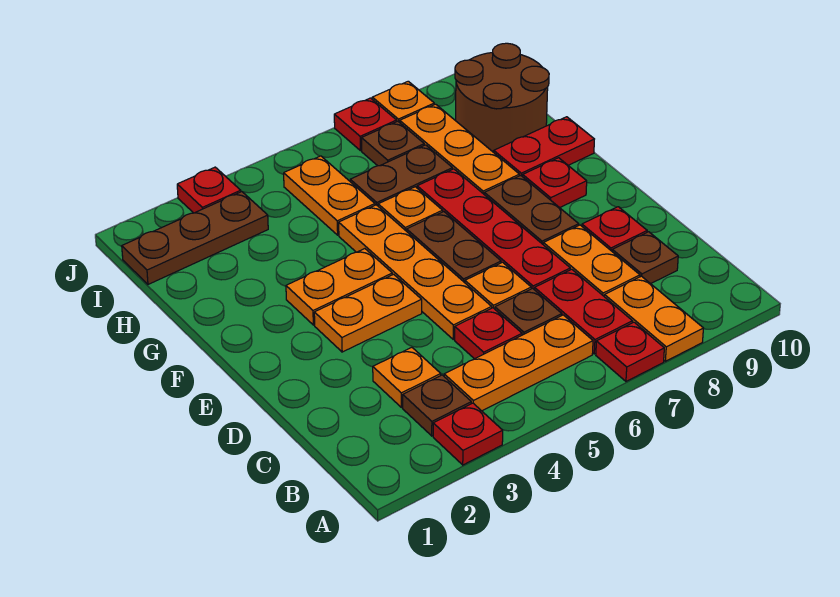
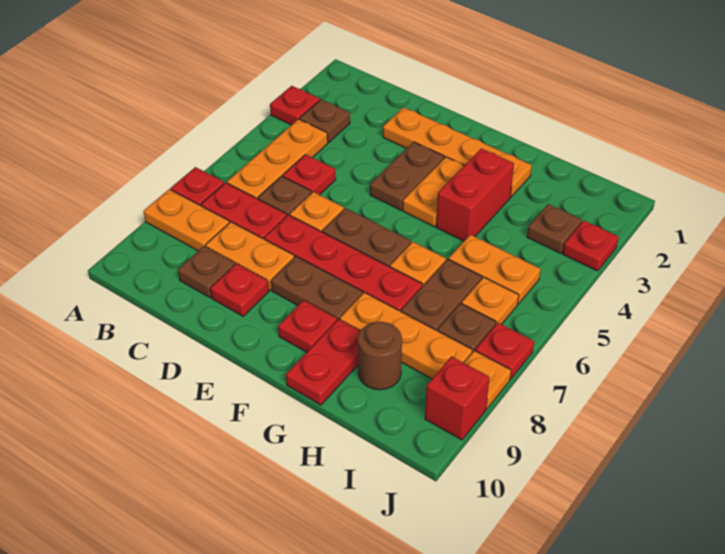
orange plate C3 level 1 -> orange plate I6 level 1
orange plate D5:G5 level 1 -> orange plate D2:G2 level 1
orange plate E3:E4 level 1 -> brown plate E3:E4 level 1
none -> red brick G3:G4 level 1
brown round brick H9:I10 level 1 -> brown round brick H9 level 1
brown plate I1:I3 level 1 -> brown plate I3 level 1
none -> red brick J9 level 1

